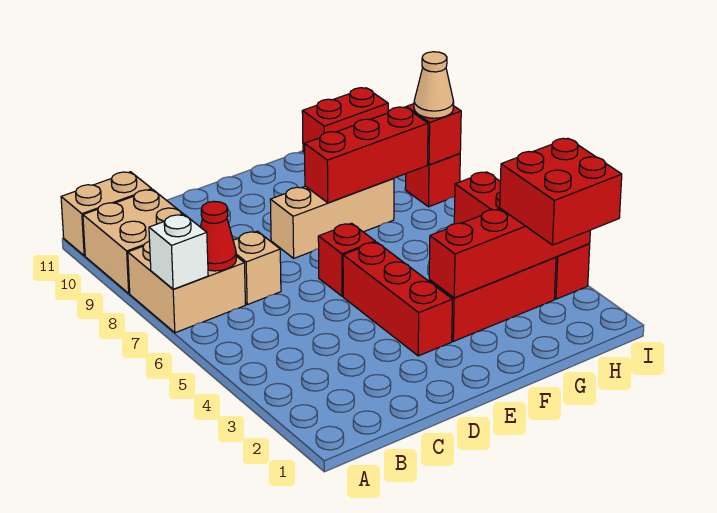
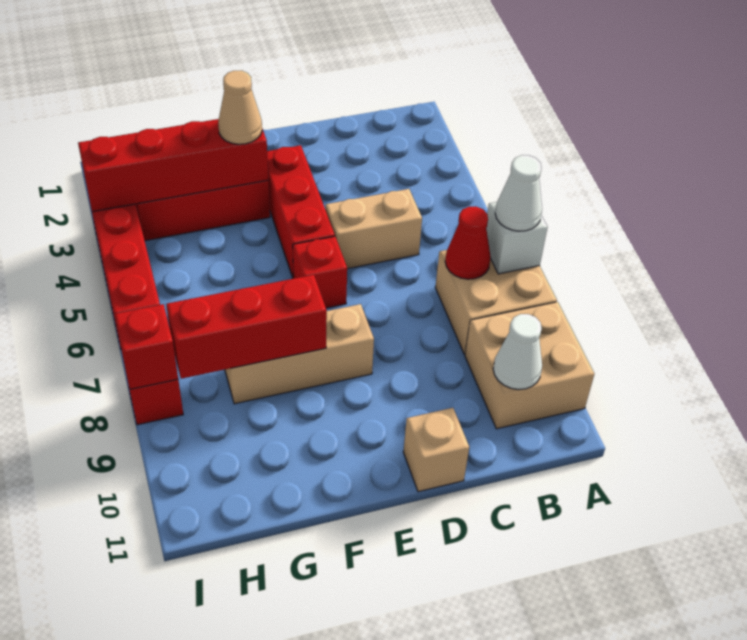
none -> white cone A7 level 3
tan brick A11:B11 level 1 -> tan brick C5:D5 level 1
none -> white cone B10 level 2
tan brick C7 level 1 -> tan brick D11 level 1
red brick H2:I3 level 3 -> none
red brick H11:I11 level 1 -> none
tan cone I8 level 3 -> tan cone F3 level 3

